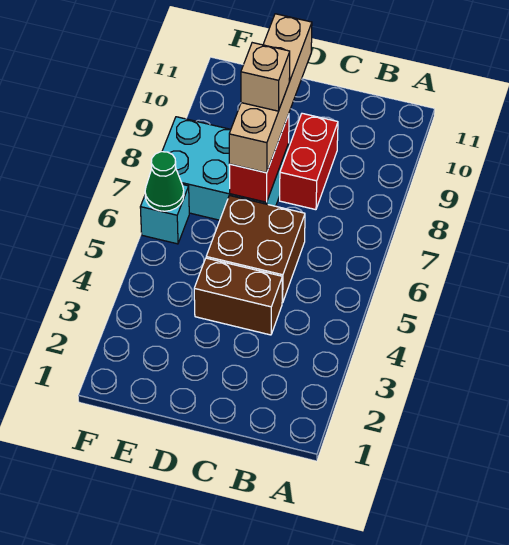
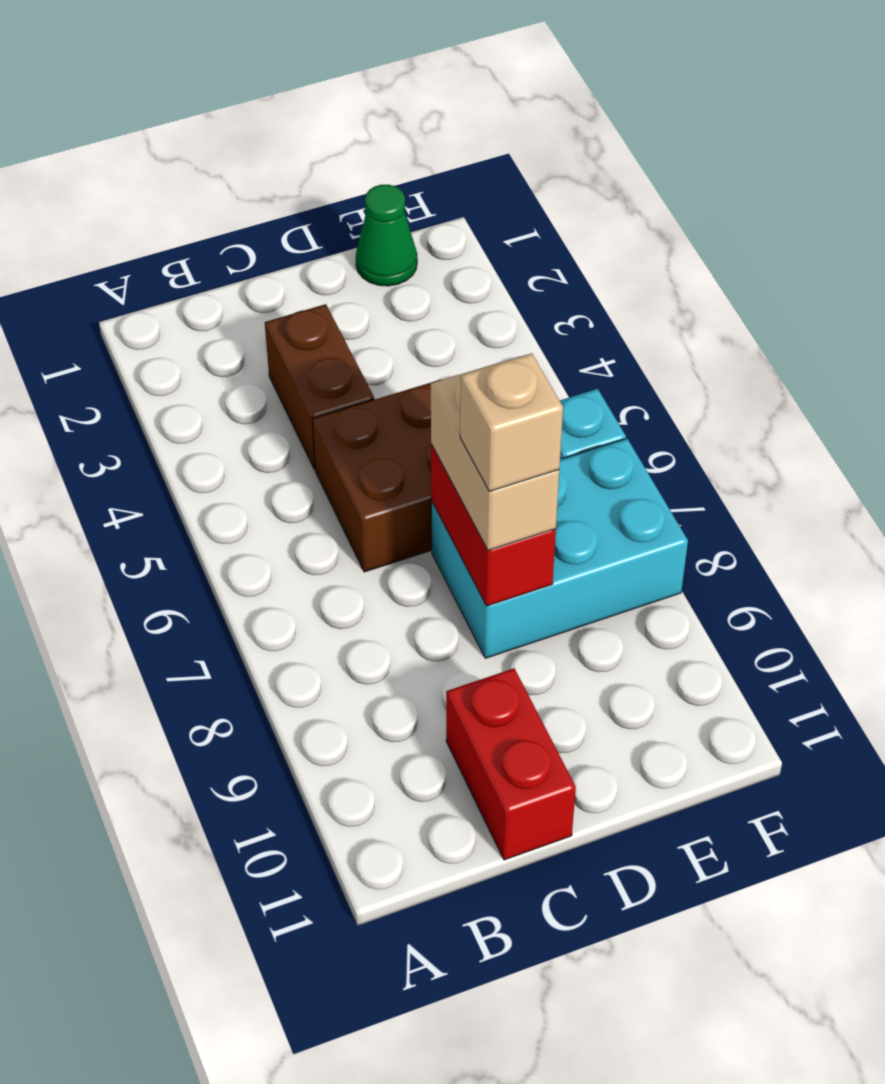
brown brick C4:D4 level 1 -> brown brick C3:C4 level 1
red brick C8:C9 level 1 -> red brick C10:C11 level 1
tan brick D7:D10 level 3 -> tan brick D7:D8 level 3
green cone F6 level 2 -> green cone E1 level 1

